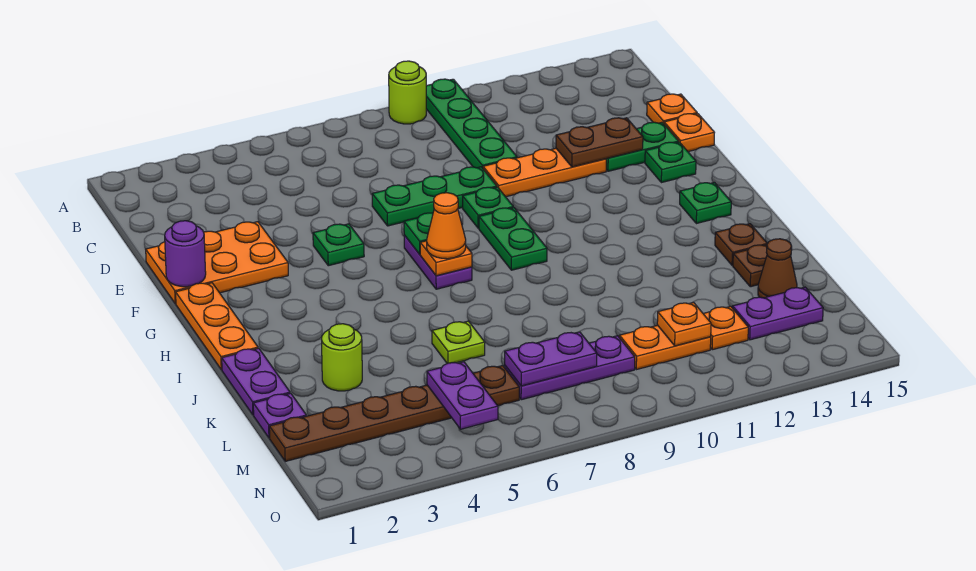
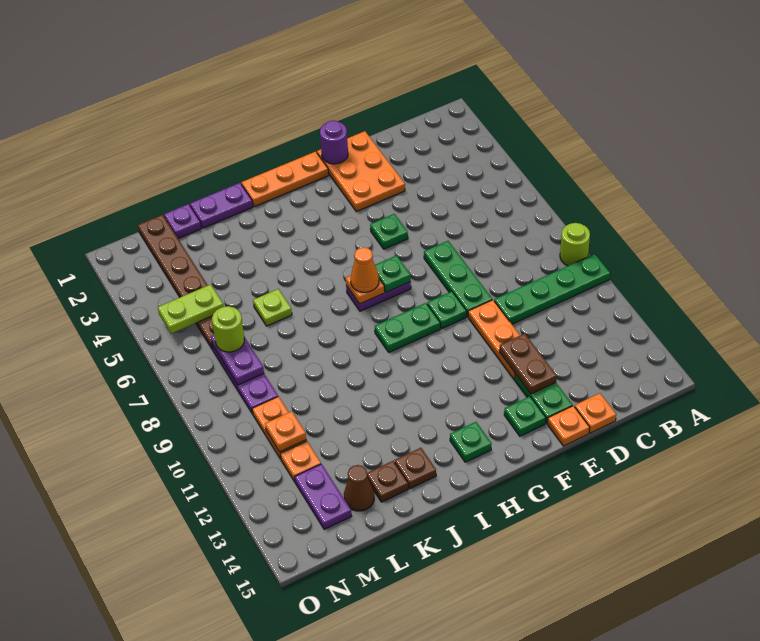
lime round brick K3 level 1 -> lime round brick M7 level 3
purple plate M5:N5 level 2 -> lime plate M5:N5 level 2

